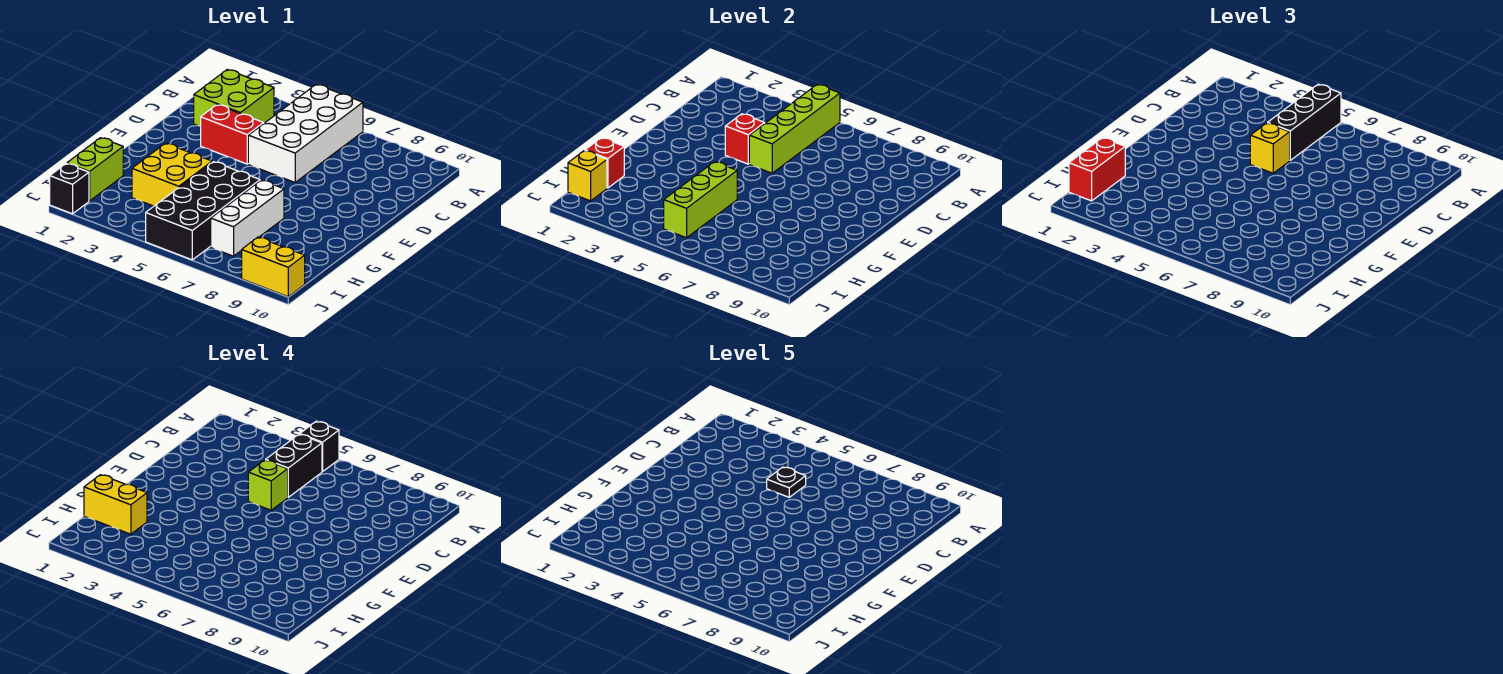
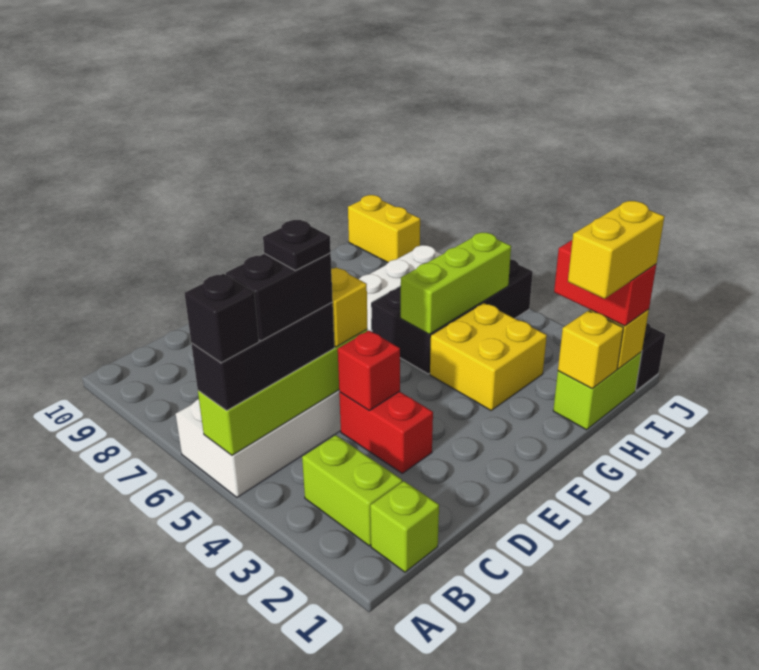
lime brick B2:C3 level 1 -> lime brick B2:B3 level 1
lime brick D5 level 4 -> lime brick B1 level 1
red brick H1 level 2 -> yellow brick H1 level 2
red brick H1:I1 level 3 -> red brick I1:I2 level 3
yellow brick H1:H2 level 4 -> yellow brick H1:I1 level 4

